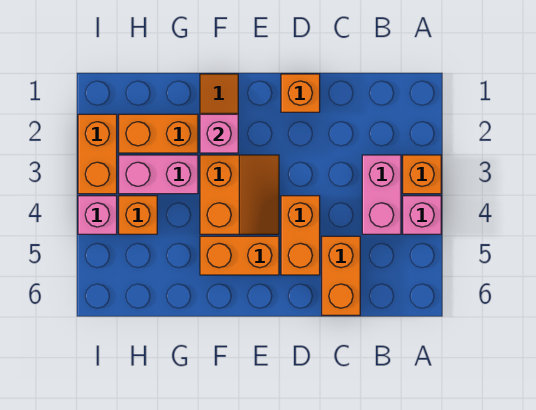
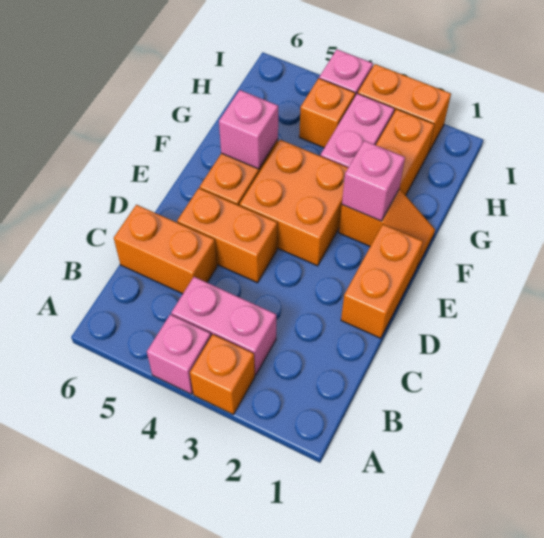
orange brick D1 level 1 -> orange brick D1:E1 level 1
orange slope E3:F4 level 1 top F -> orange brick E3:F4 level 1
none -> pink brick F5 level 2

